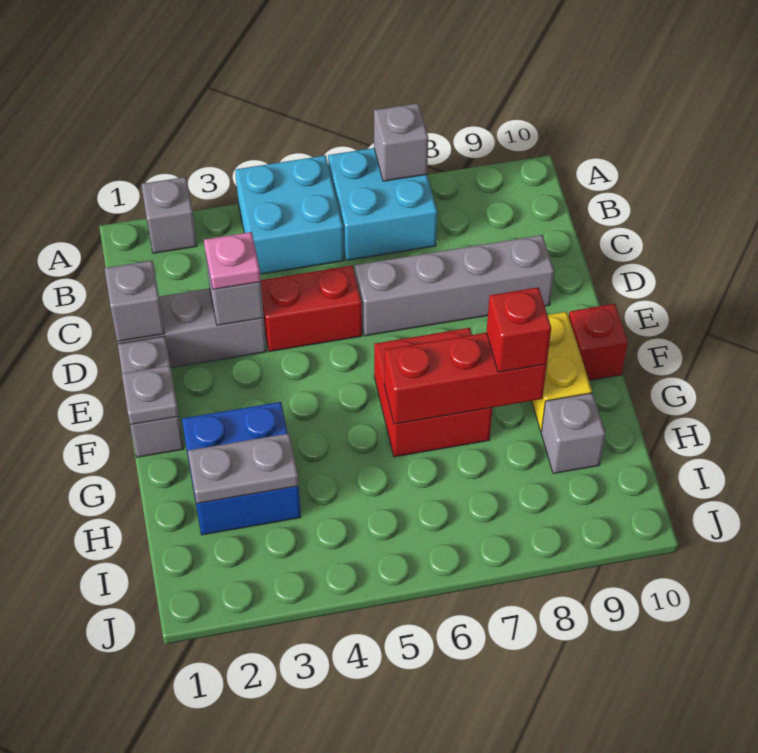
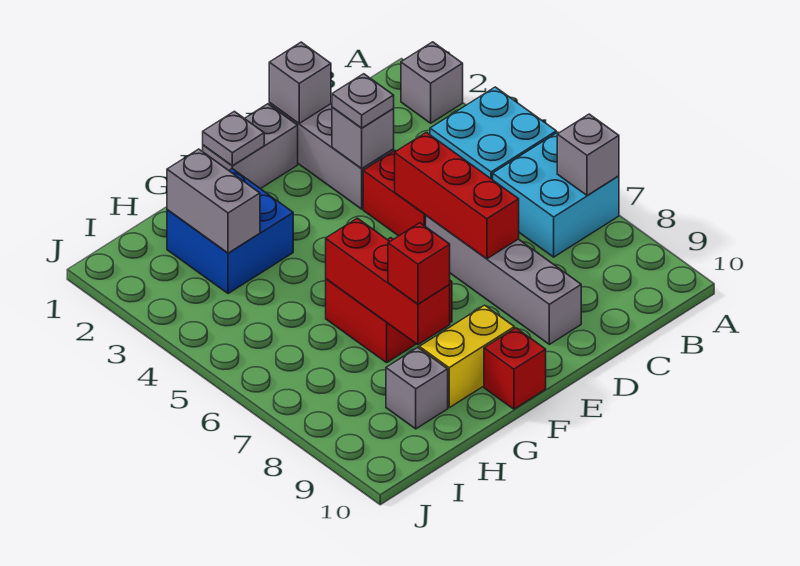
pink plate D3 level 3 -> grey plate D3 level 3
none -> red brick D5:D7 level 2
grey plate H2:H3 level 2 -> grey brick H2:H3 level 2

